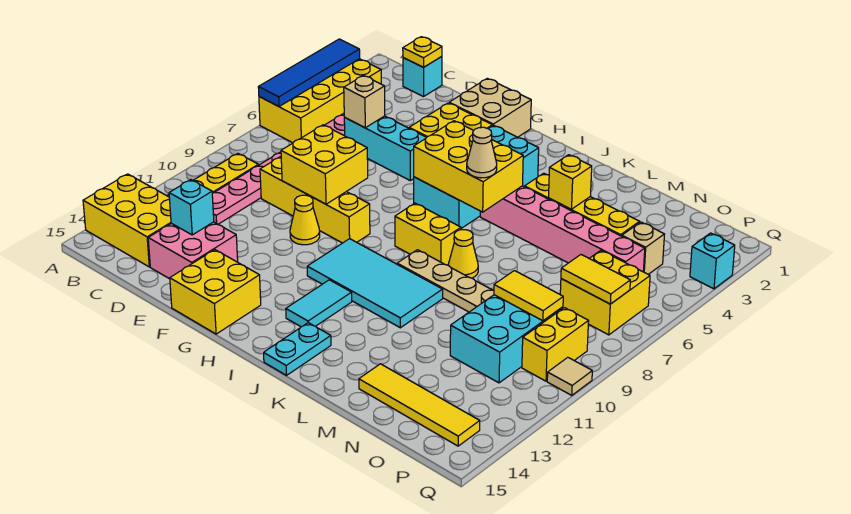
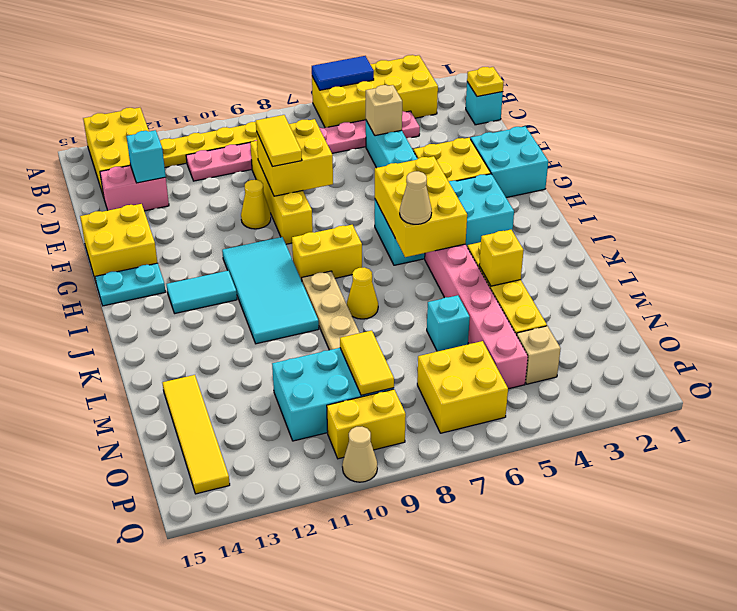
blue tile A3:A6 level 2 -> blue tile A5:A6 level 2
pink brick D13:E14 level 1 -> pink brick D13:D14 level 1
tan brick F1:G2 level 1 -> cyan brick F1:G2 level 1
yellow brick I8:J8 level 1 -> yellow brick I8:I9 level 1
cyan plate J14:J15 level 1 -> cyan plate H14:H15 level 1
yellow tile O7:P7 level 2 -> yellow tile E9:F9 level 3
cyan brick Q3 level 1 -> cyan brick M6 level 1
tan tile Q10 level 1 -> tan cone Q10 level 1

